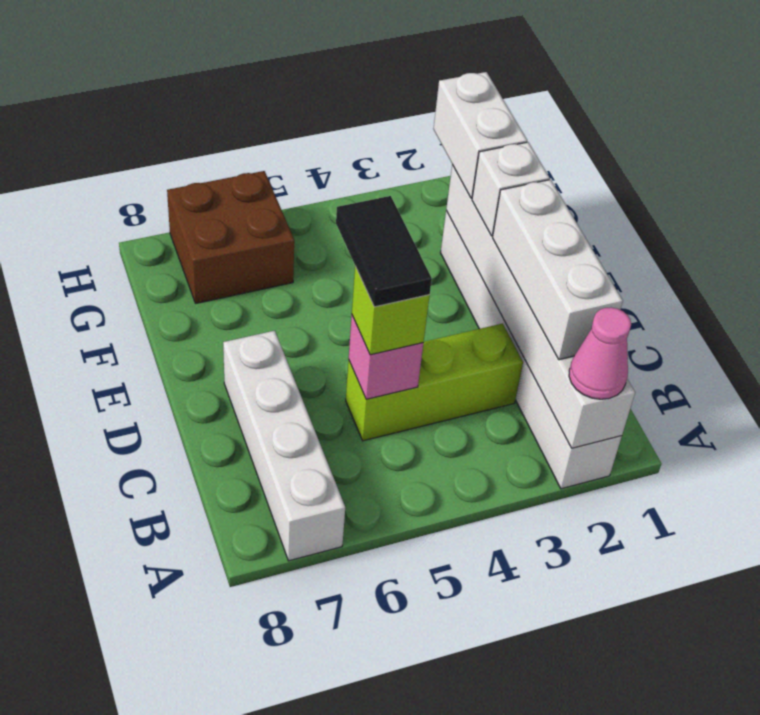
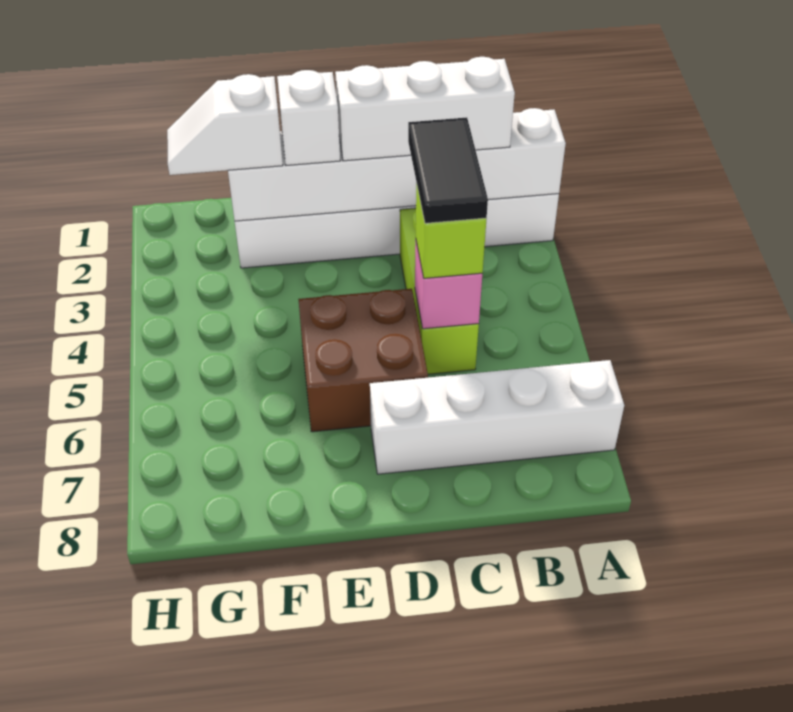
pink cone A2 level 3 -> none
black tile C5:D5 level 4 -> black tile C4:C5 level 4
white brick F2:G2 level 3 -> white slope F2:G2 level 3 top F
brown brick G6:H7 level 1 -> brown brick D5:E6 level 1

